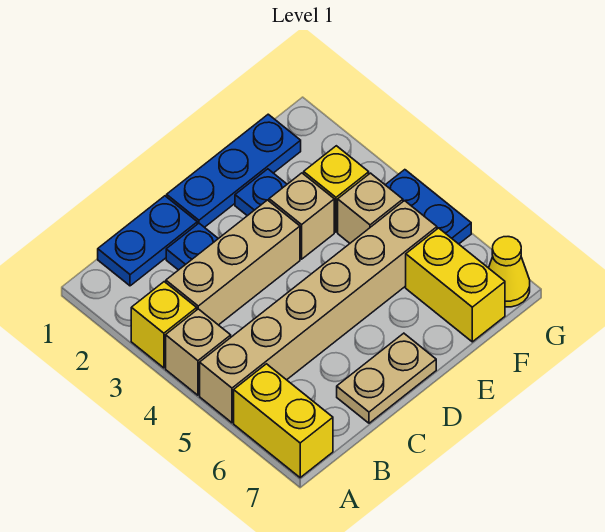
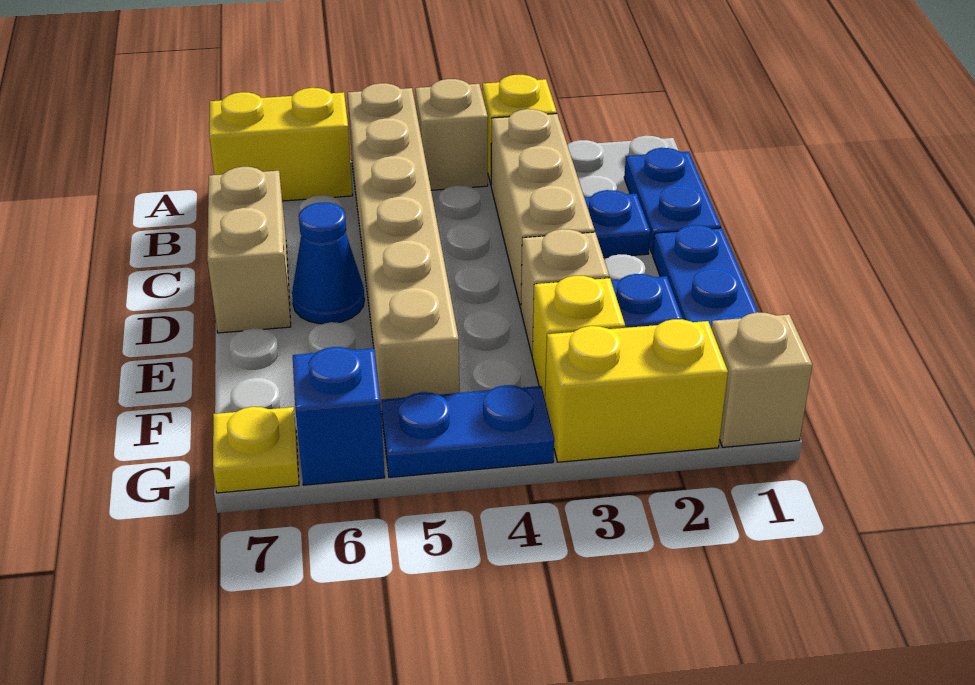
tan plate C7:D7 level 1 -> tan brick C7:D7 level 1
none -> blue cone D6 level 1
tan brick F4 level 1 -> tan brick G1 level 1
yellow brick F6:F7 level 1 -> yellow brick G2:G3 level 1
none -> blue brick G6 level 1
yellow cone G7 level 1 -> yellow plate G7 level 1

